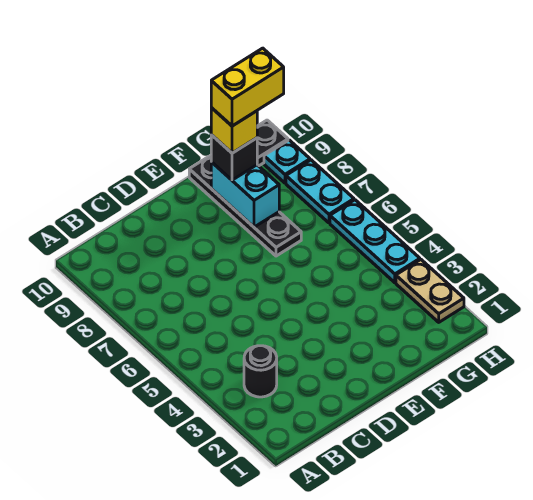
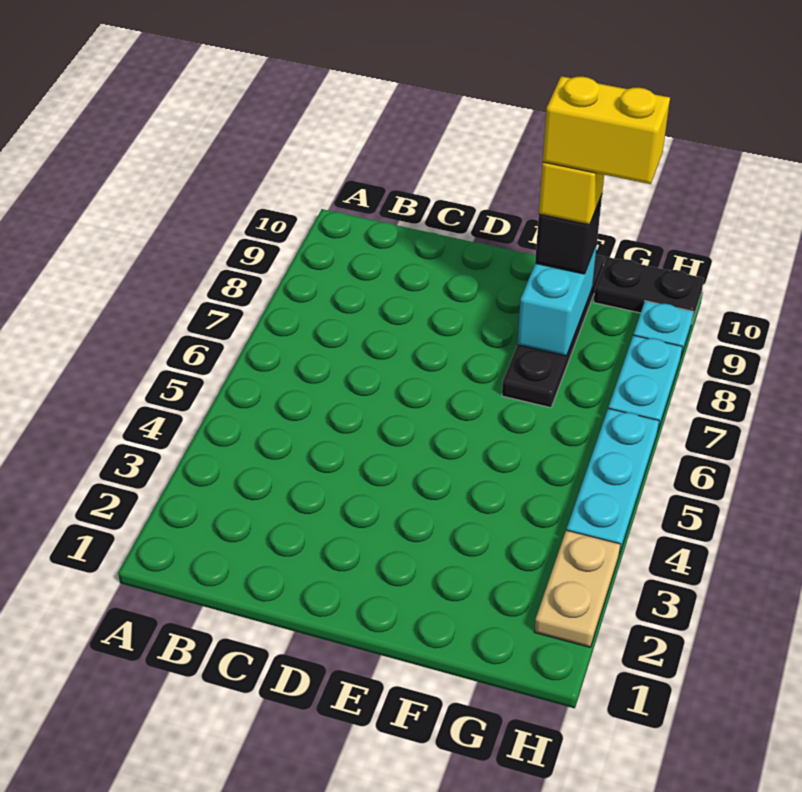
black round brick B3 level 1 -> none

